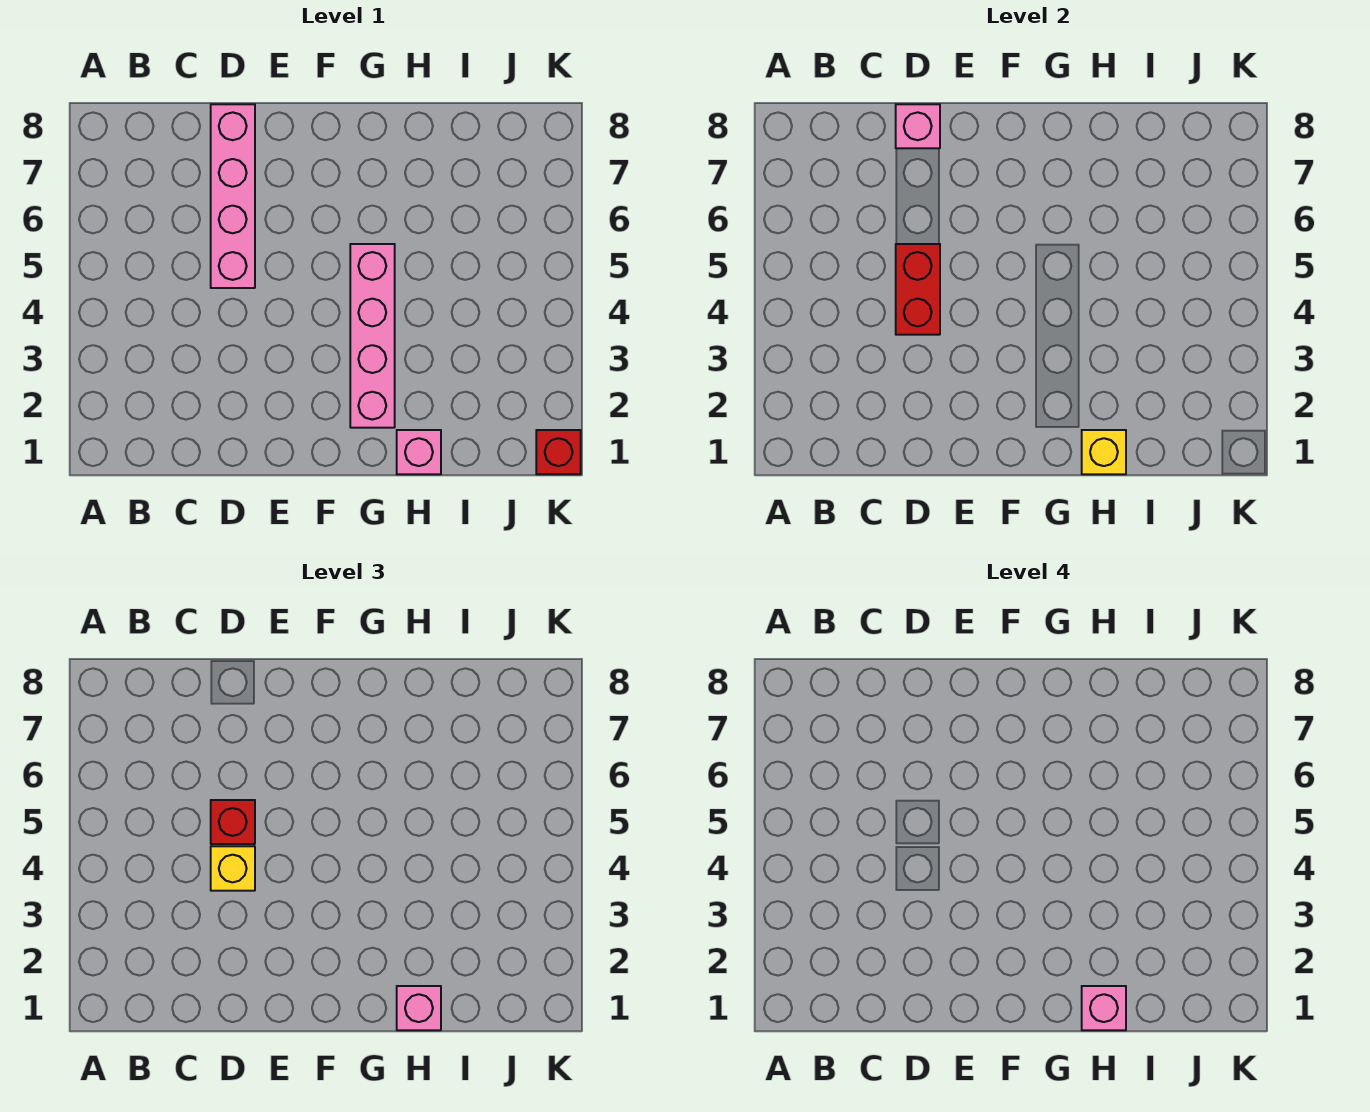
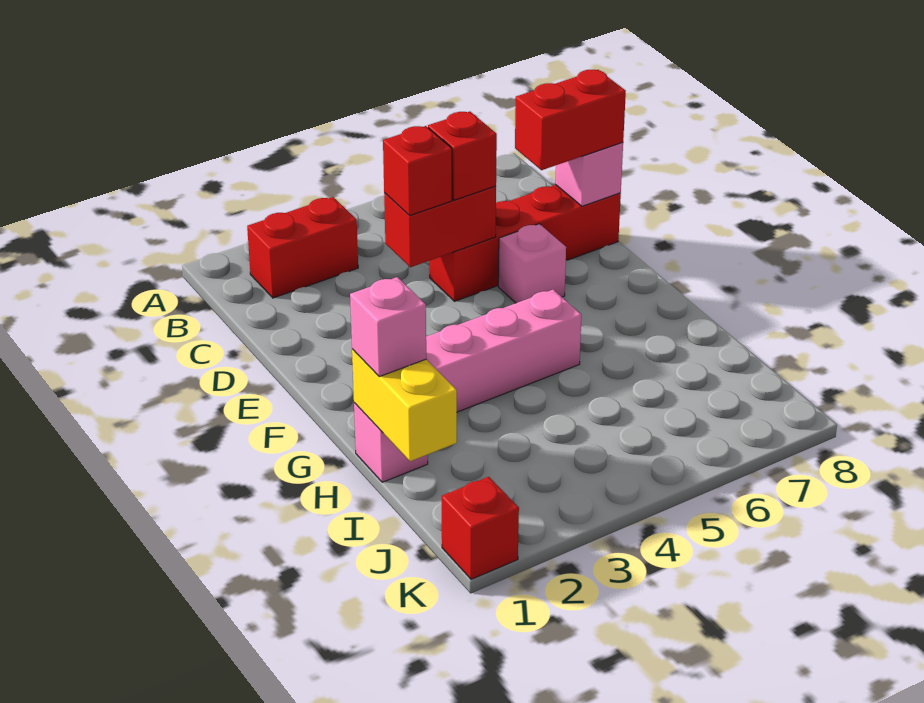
none -> red brick B2:B3 level 1
yellow brick D4 level 3 -> red brick D4 level 3
pink brick D5:D8 level 1 -> red brick D5:D8 level 1
none -> red brick D7:D8 level 3
yellow brick H1 level 2 -> yellow brick H1:I1 level 2
pink brick H1 level 4 -> pink brick E6 level 1

